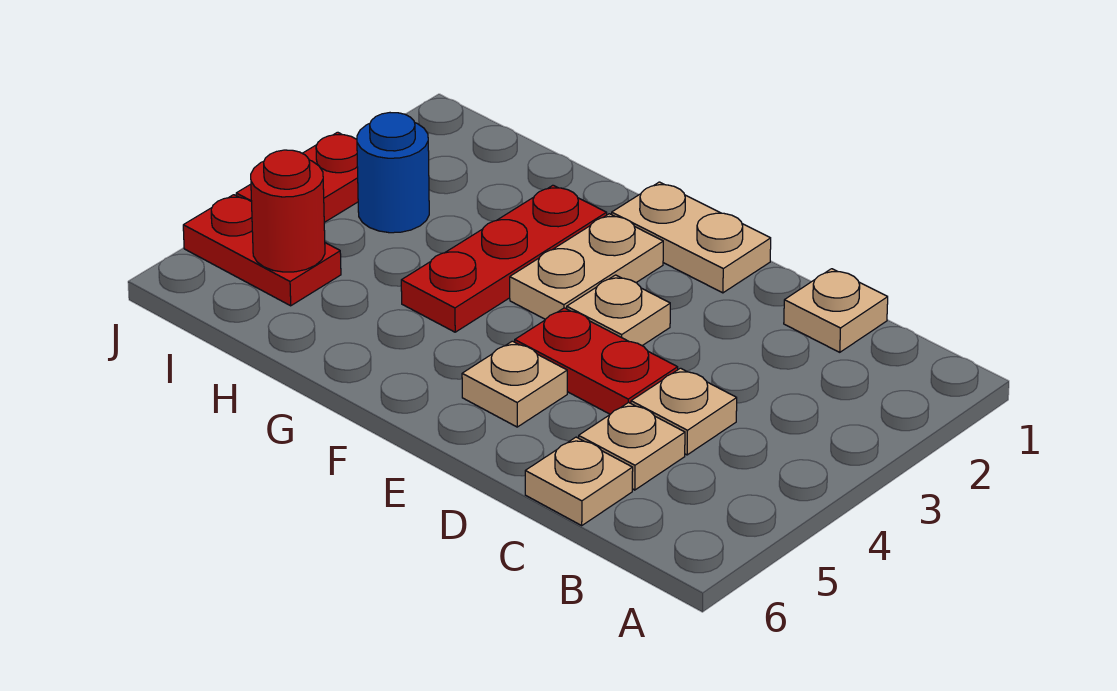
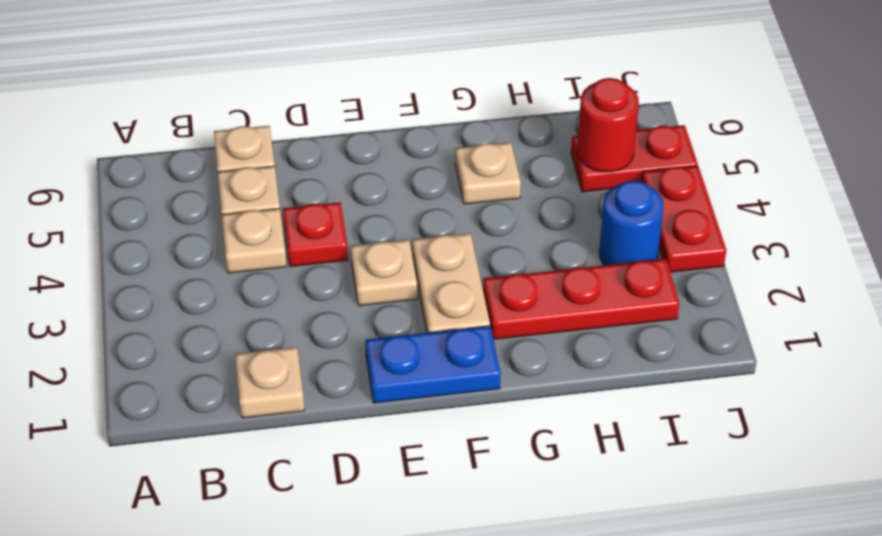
red plate D4:E4 level 1 -> red plate D4 level 1
tan plate E1:F1 level 1 -> blue plate E1:F1 level 1
tan plate E5 level 1 -> tan plate G5 level 1
red plate G2:G4 level 1 -> red plate G2:I2 level 1

